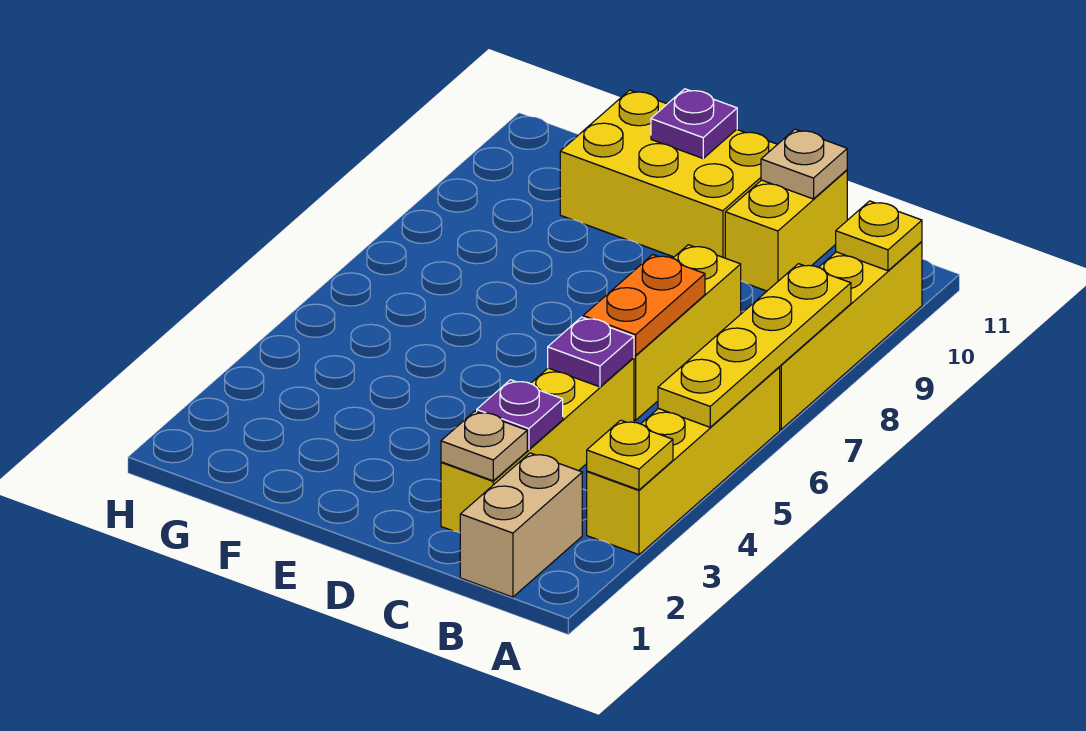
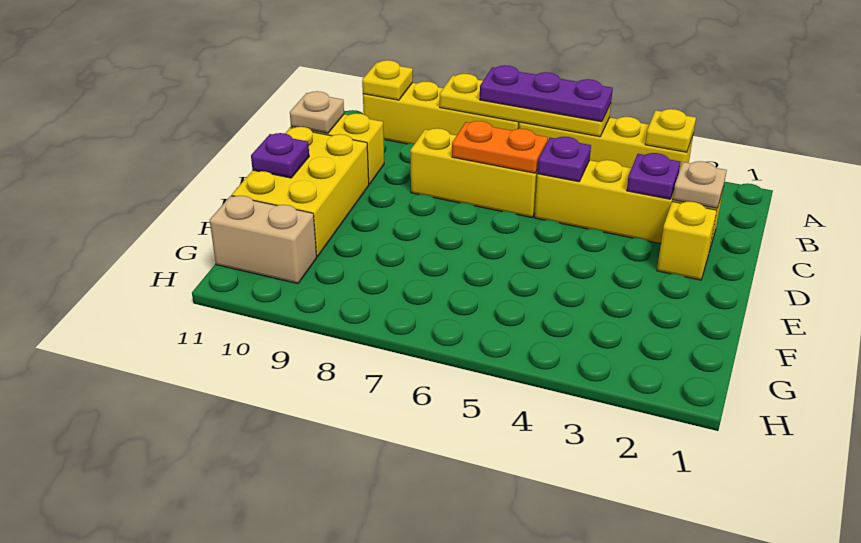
none -> purple plate A5:A7 level 3
tan brick B1:B2 level 1 -> tan brick G10:G11 level 1
none -> yellow brick D2 level 1

